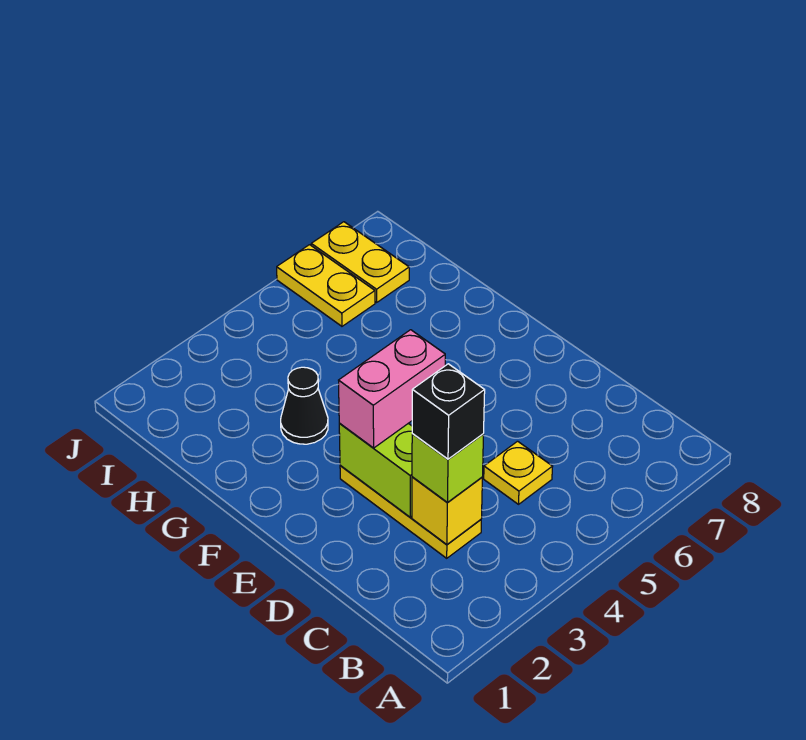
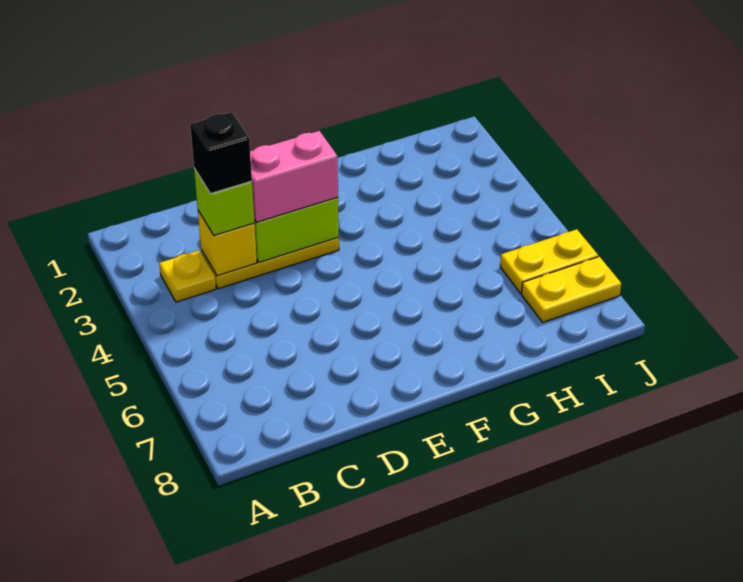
yellow plate C5 level 1 -> yellow plate B3 level 1
pink brick E3:E4 level 3 -> pink brick D3:E3 level 3
black cone G3 level 1 -> none

